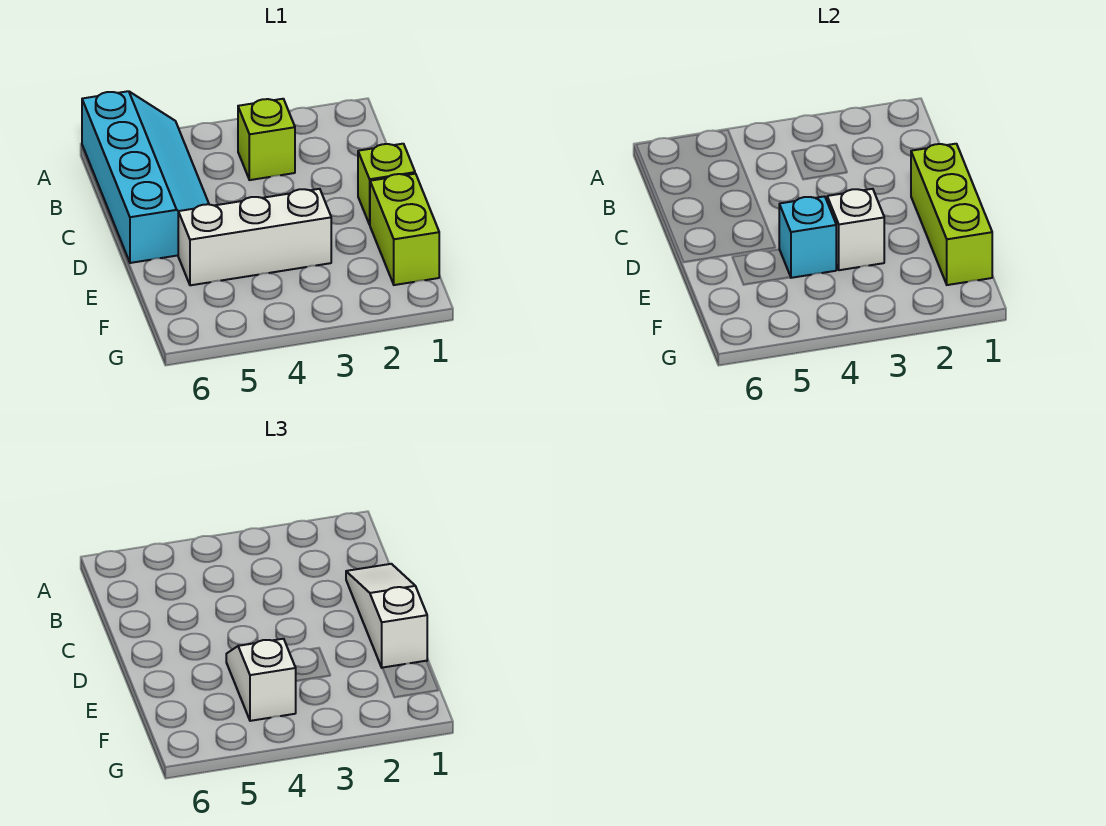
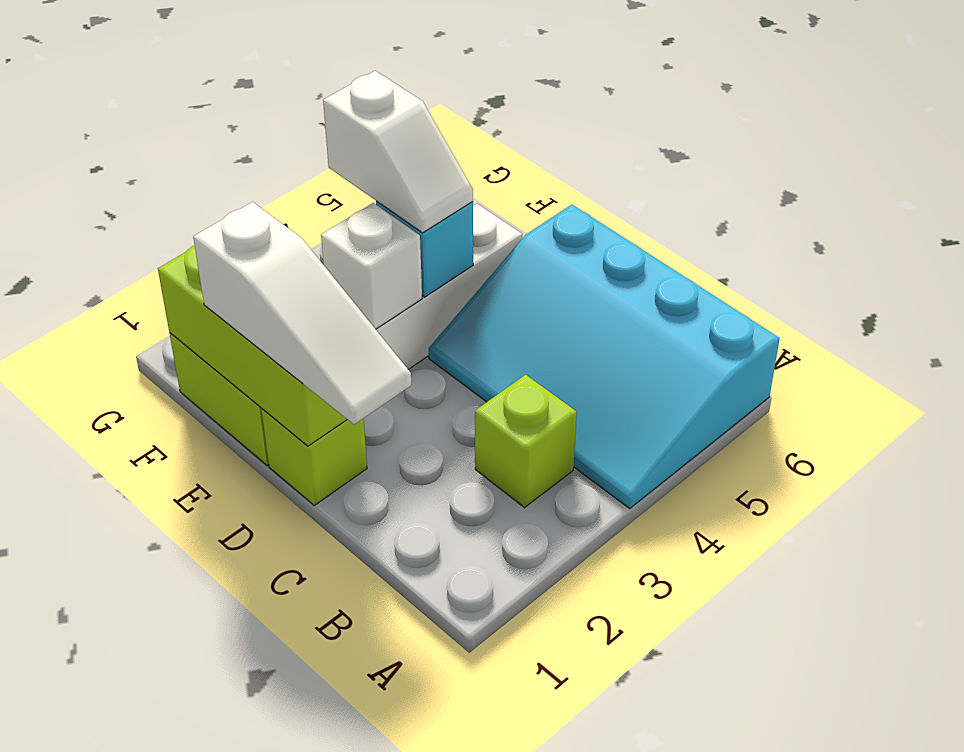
cyan slope A5:D6 level 1 top 6 -> cyan slope A4:D6 level 1 top 6

